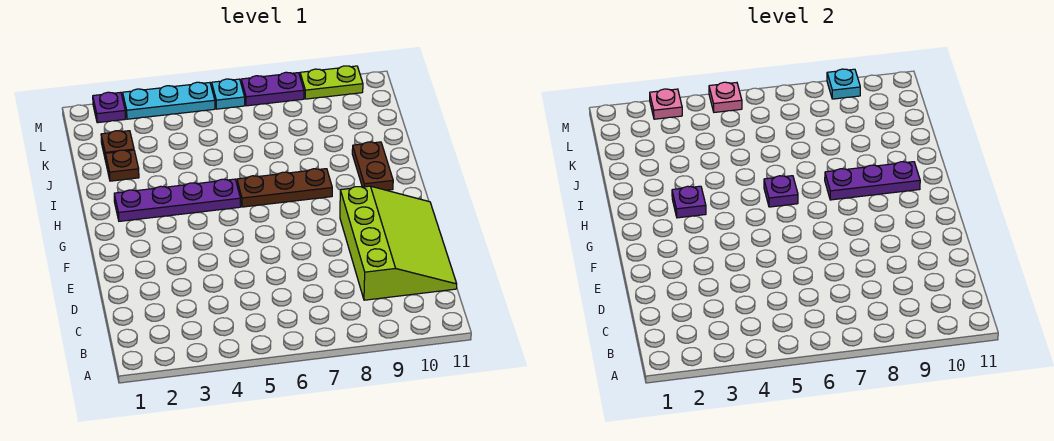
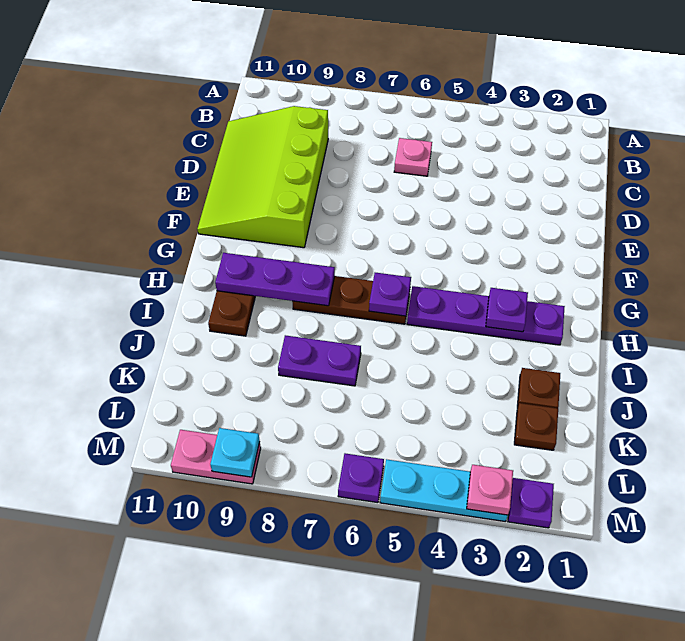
pink plate M5 level 2 -> pink plate C6 level 1
cyan plate M6 level 1 -> purple plate M6 level 1
purple plate M7:M8 level 1 -> purple plate J7:J8 level 1
lime plate M9:M10 level 1 -> pink plate M9:M10 level 1

